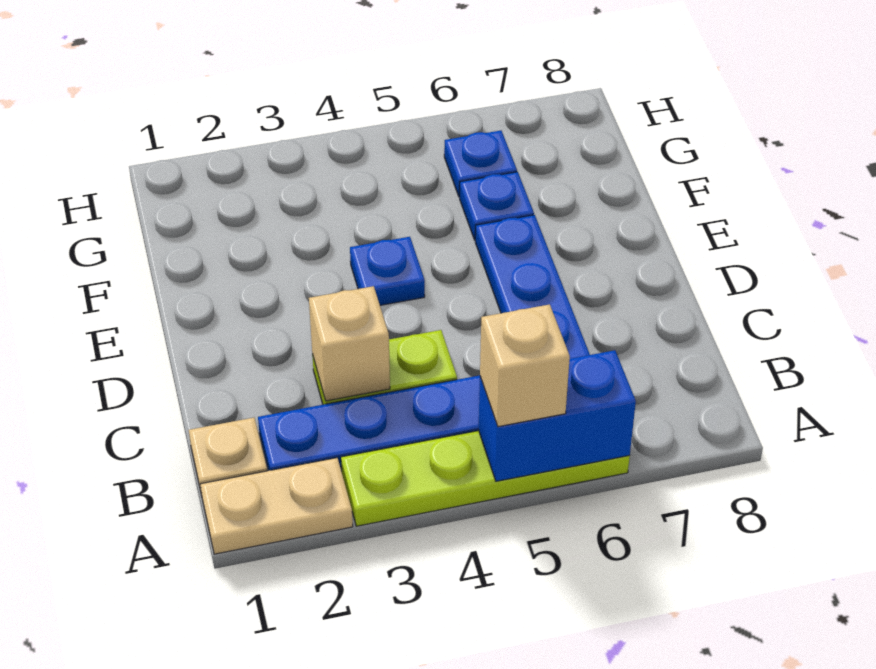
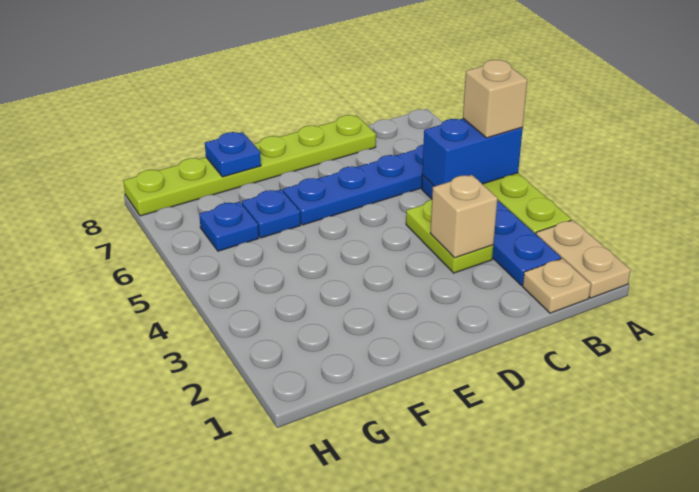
blue brick A5:A6 level 2 -> blue brick A5:B5 level 2
none -> lime plate C8:H8 level 1
blue plate E4 level 1 -> blue plate F8 level 2

